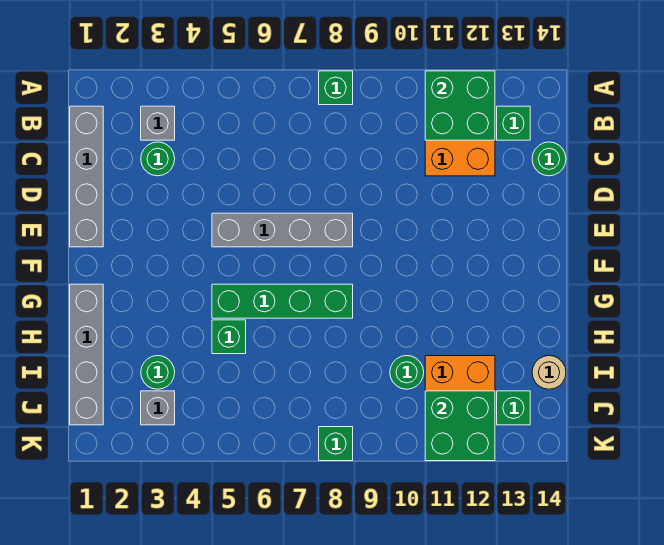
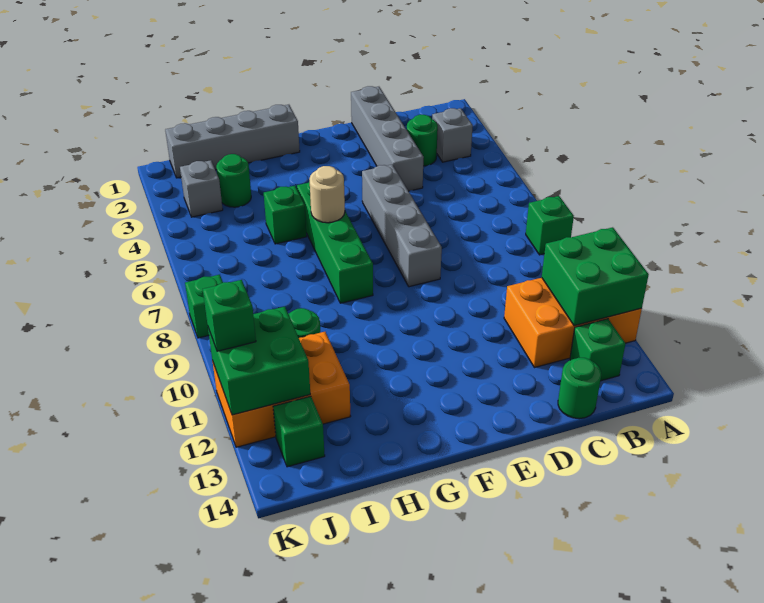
grey brick B1:E1 level 1 -> grey brick D1:D4 level 1
tan round brick I14 level 1 -> tan round brick G6 level 2
none -> green brick K11 level 3

